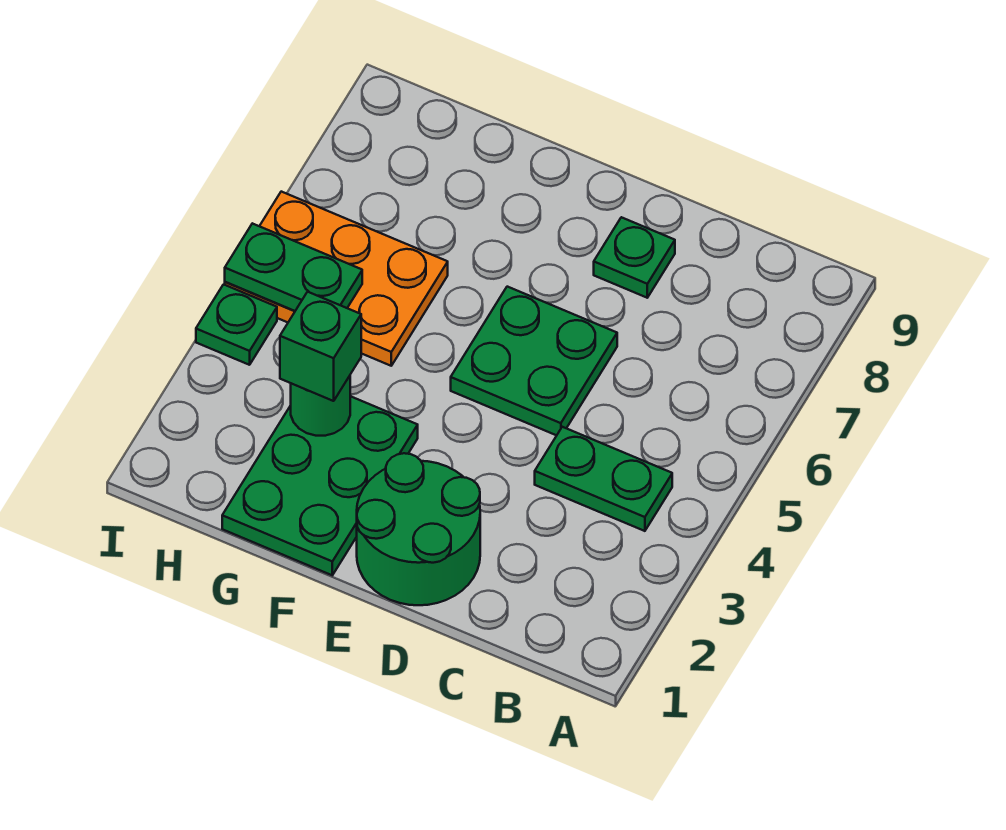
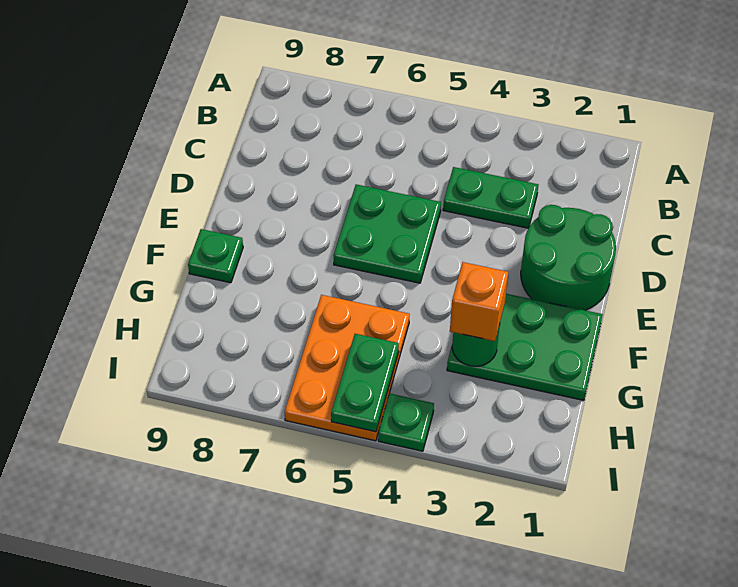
green plate B4:C4 level 1 -> green plate C3:C4 level 1
green plate D8 level 1 -> green plate F9 level 1
green brick G3 level 3 -> orange brick G3 level 3

